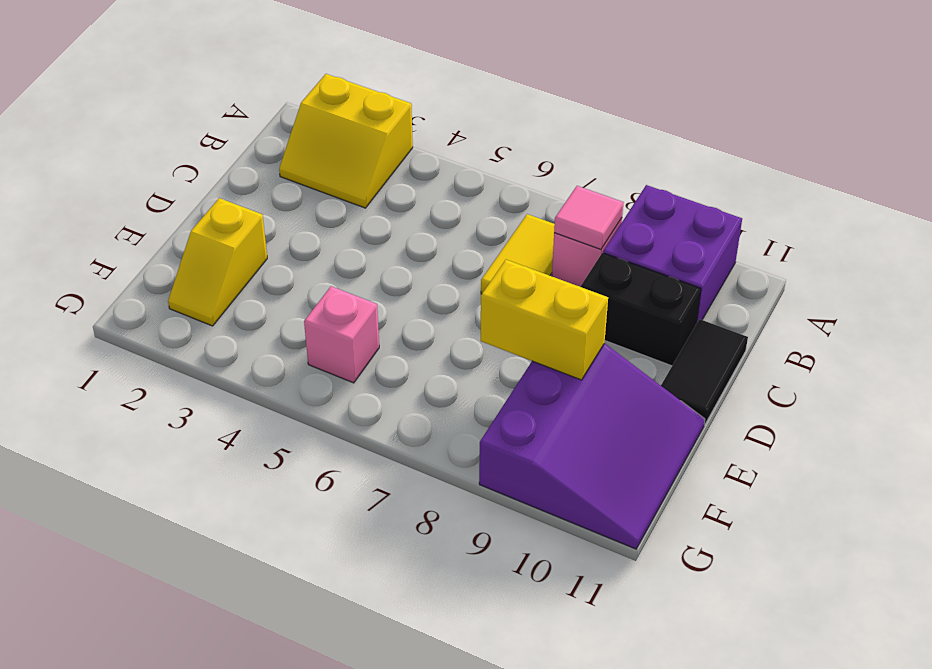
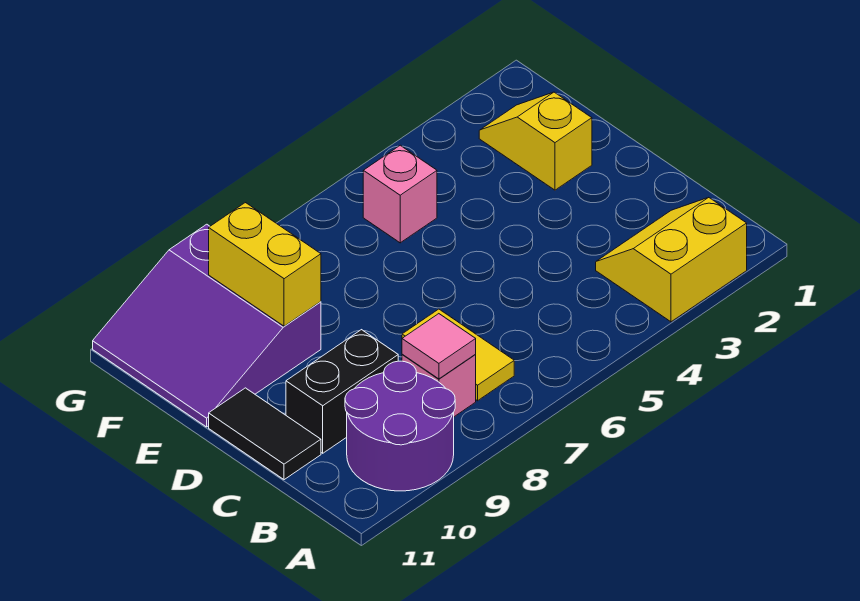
purple brick A9:B10 level 1 -> purple round brick A9:B10 level 1
yellow brick E8:E9 level 2 -> yellow brick E9:F9 level 2

